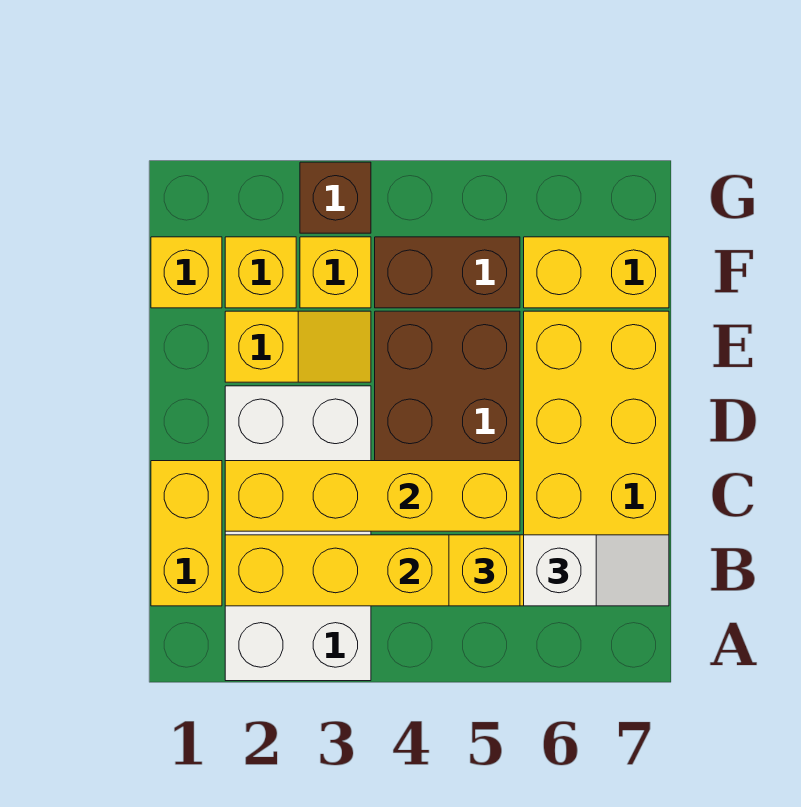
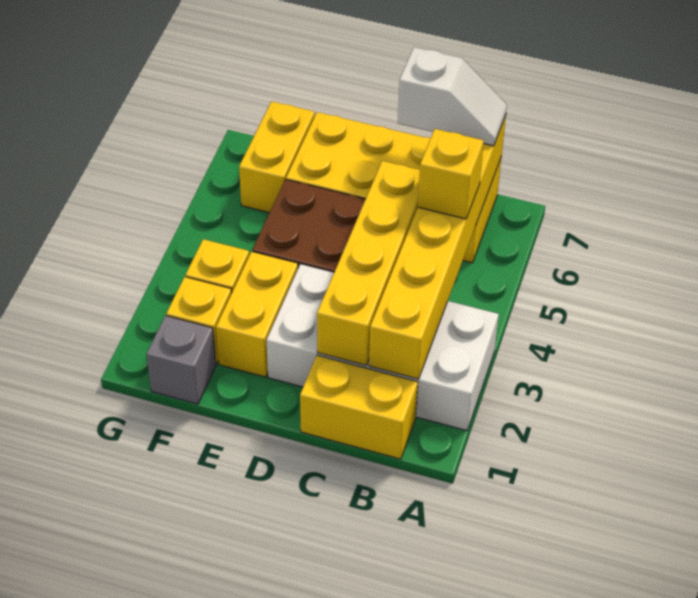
white slope B6:B7 level 3 top 6 -> white slope B7:C7 level 3 top C
yellow slope E2:E3 level 1 top 2 -> yellow brick E2:E3 level 1
yellow brick F1 level 1 -> grey brick F1 level 1
brown brick F4:F5 level 1 -> none
brown brick G3 level 1 -> none

